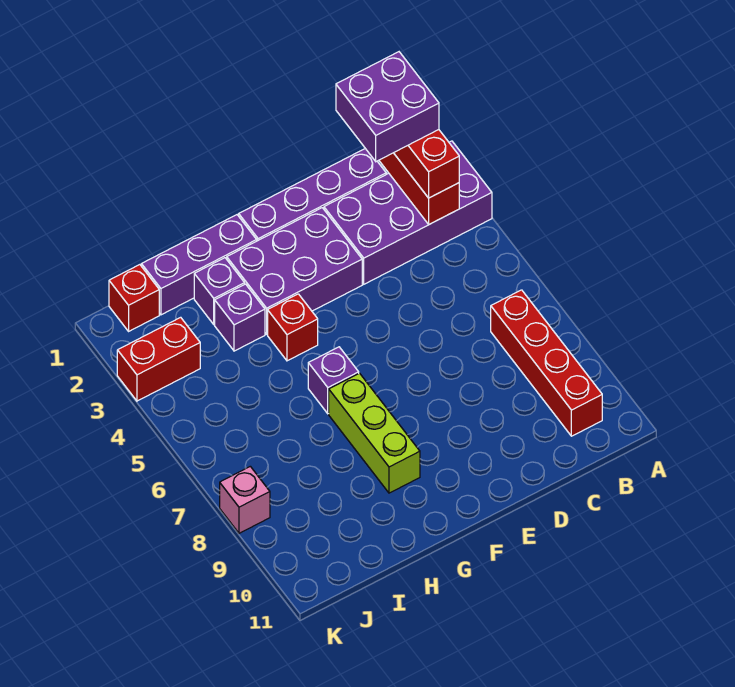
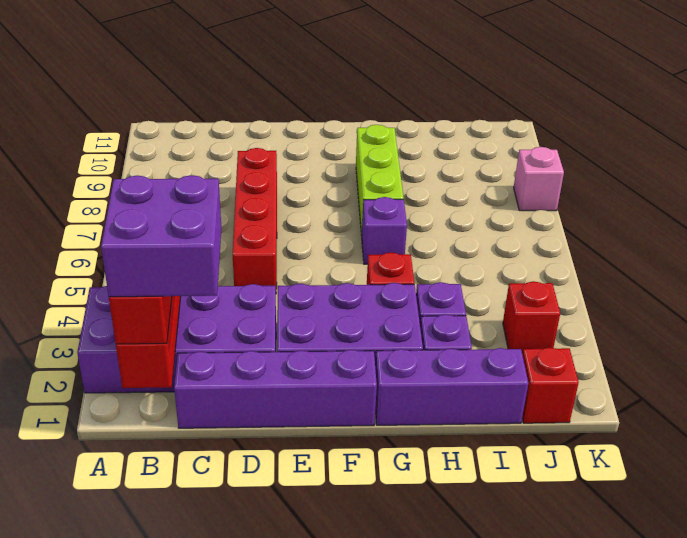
red brick B7:B10 level 1 -> red brick D5:D8 level 1
red brick J3:K3 level 1 -> red brick J3 level 1

